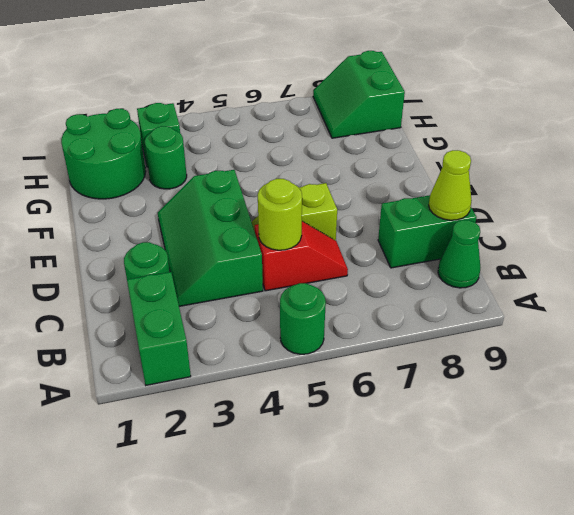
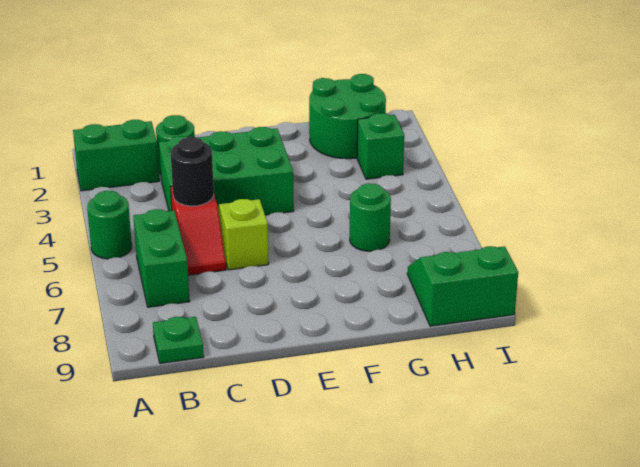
green cone B9 level 1 -> green plate B9 level 1
green slope C3:E4 level 1 top 4 -> green brick C3:E4 level 1
lime round brick C5 level 2 -> black round brick C5 level 2
green brick C8:C9 level 1 -> green brick B6:B7 level 1
lime cone C9 level 2 -> none
green round brick G3 level 1 -> green round brick G6 level 1

